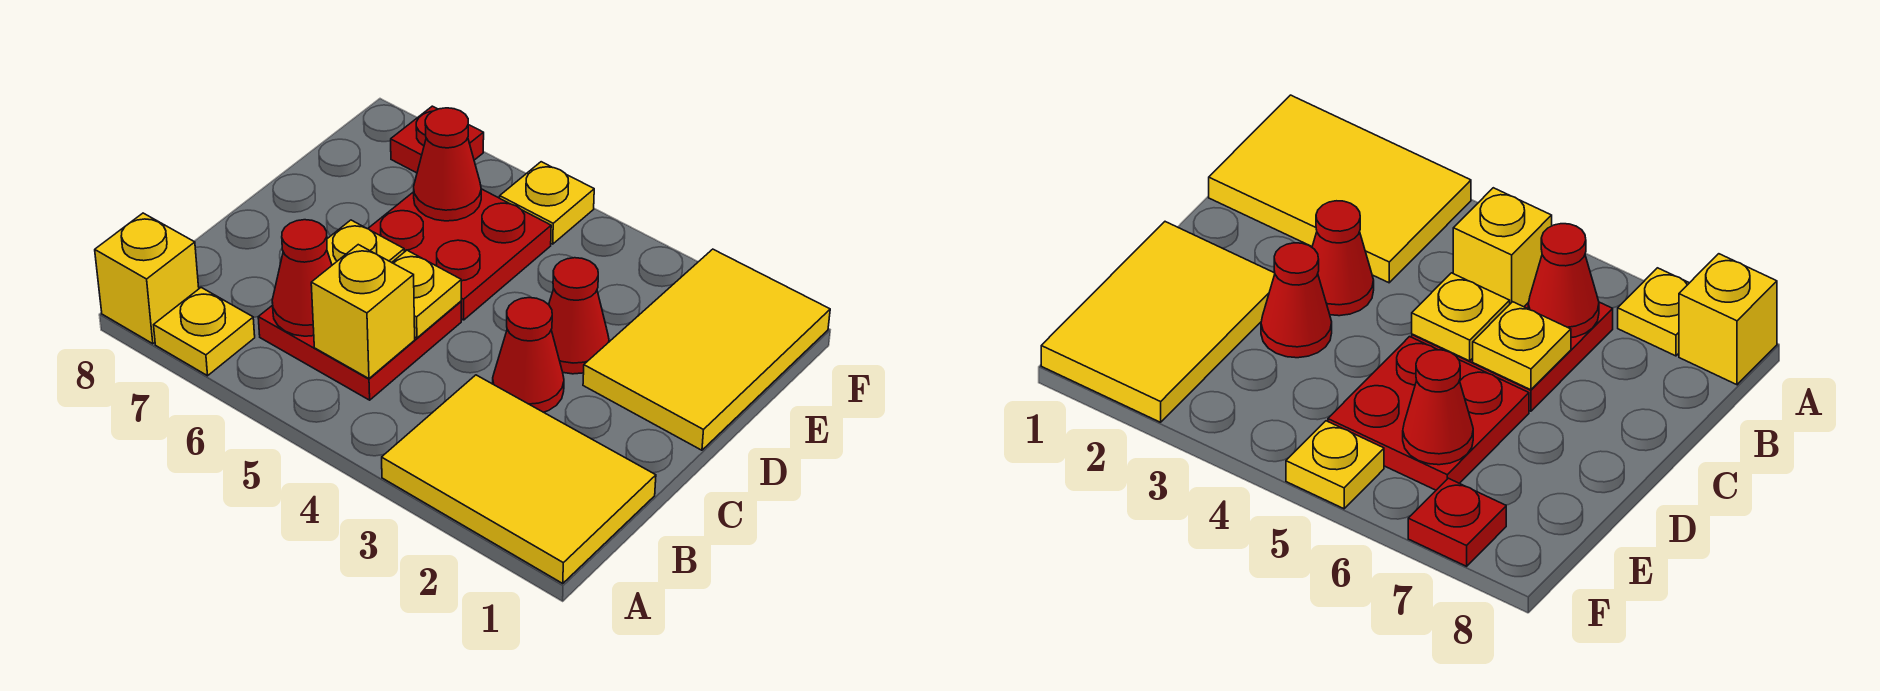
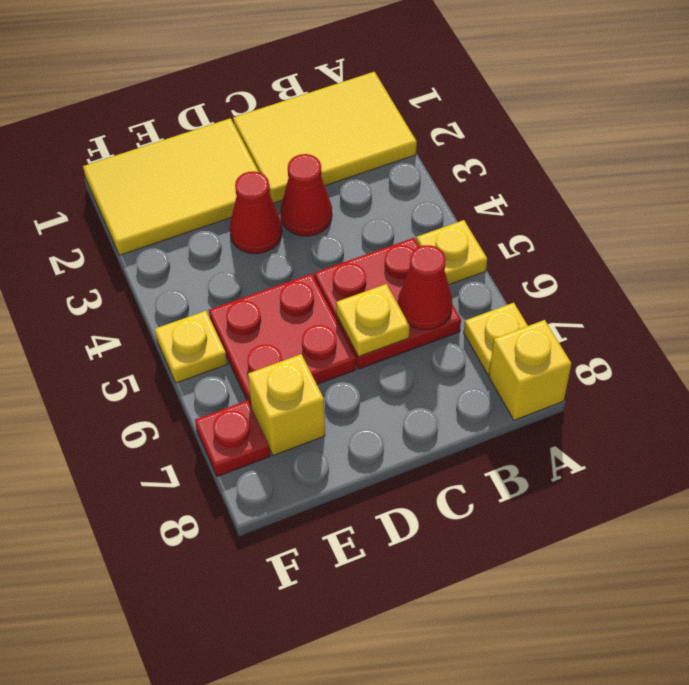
yellow tile A1:B3 level 1 -> yellow tile A1:C2 level 1
yellow brick B5 level 2 -> yellow brick E7 level 1
yellow plate C5 level 2 -> yellow plate A5 level 1
red cone E6 level 2 -> none

